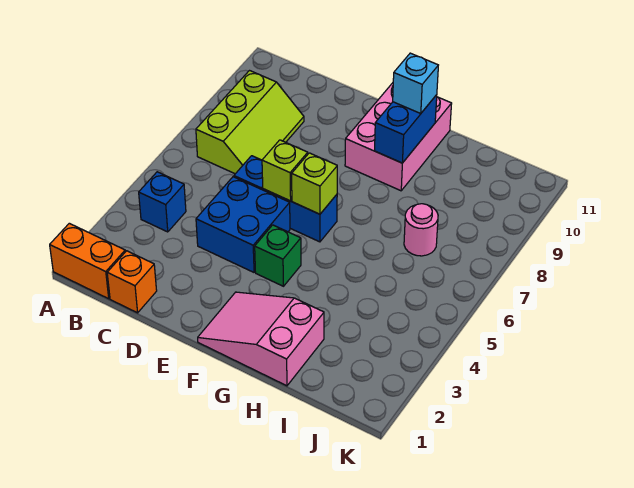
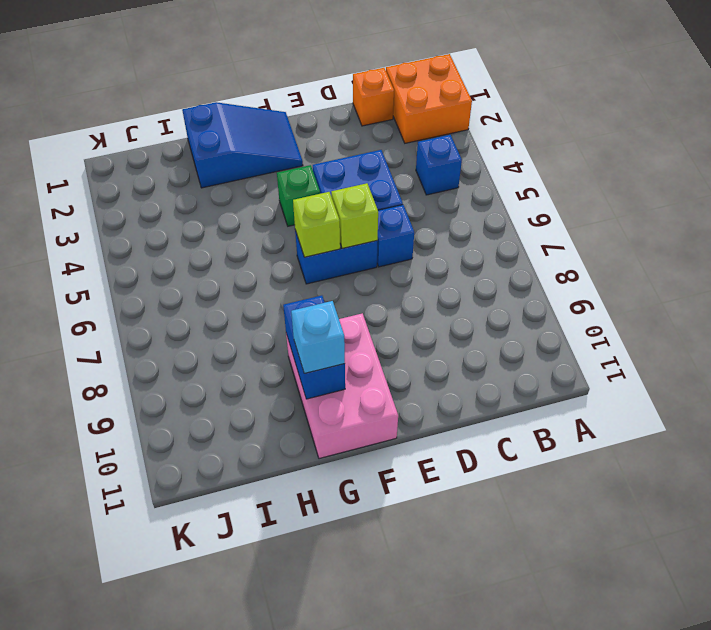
orange brick A1:B1 level 1 -> orange brick A1:B2 level 1
lime slope B7:C9 level 1 top B -> none
pink slope F1:H2 level 1 top H -> blue slope F1:H2 level 1 top H
pink round brick I7 level 1 -> none

